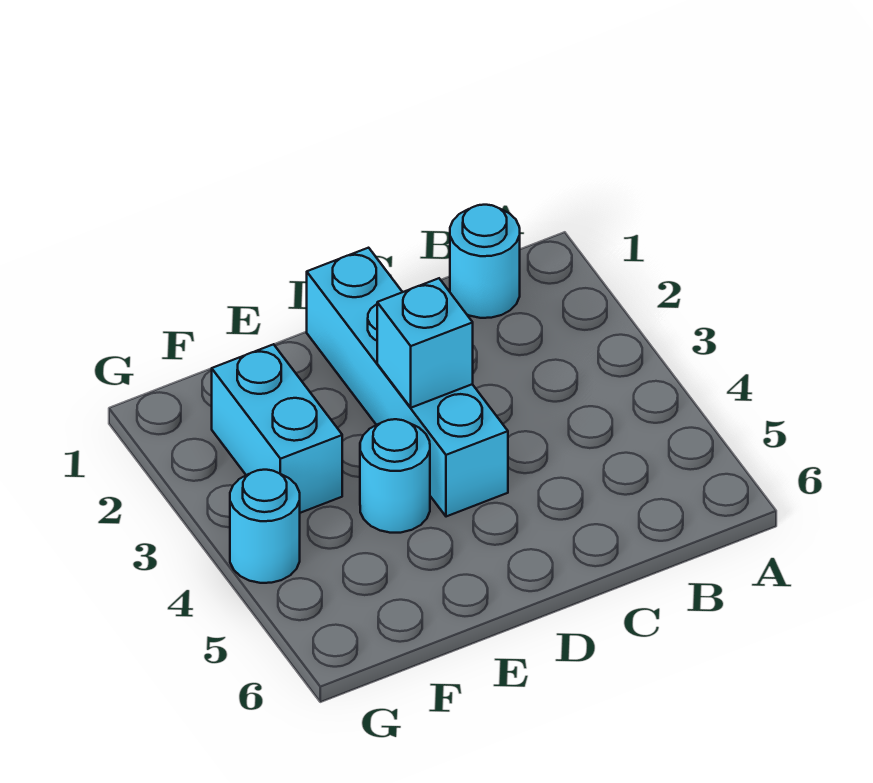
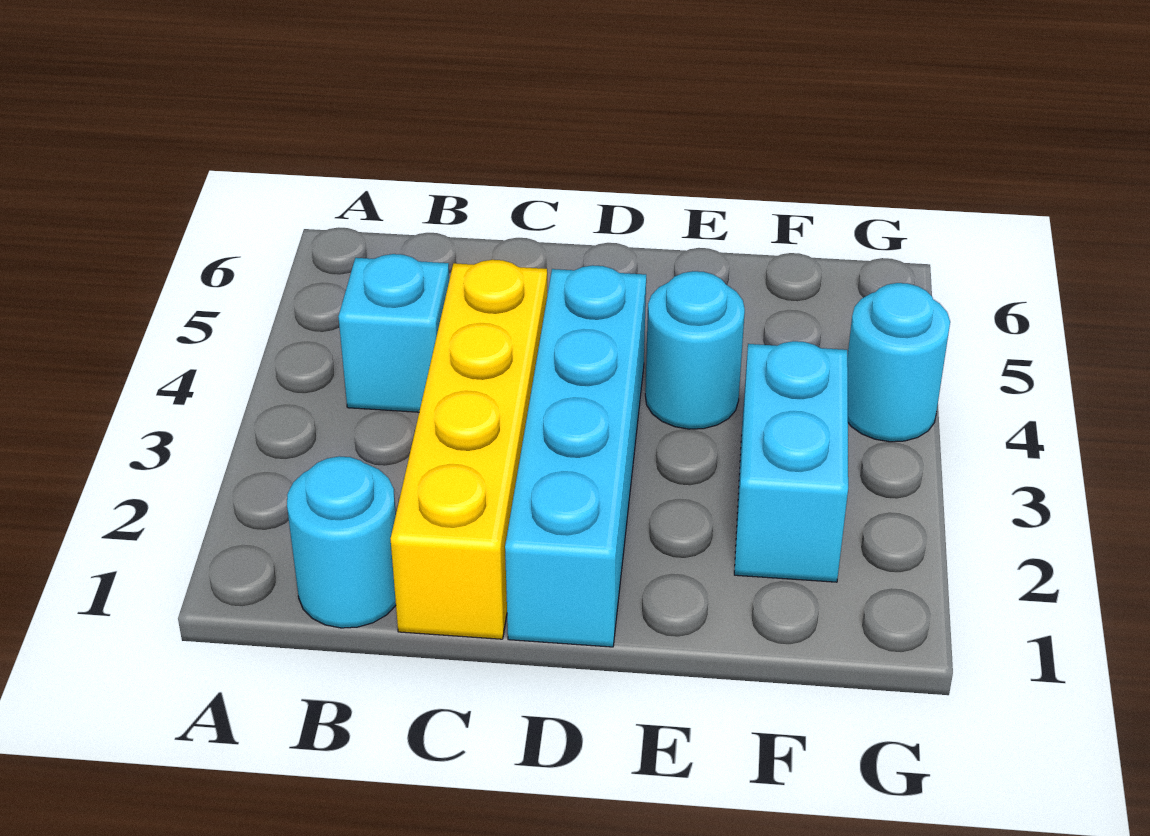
none -> yellow brick C1:C4 level 1
cyan brick D3 level 2 -> cyan brick B4 level 1

